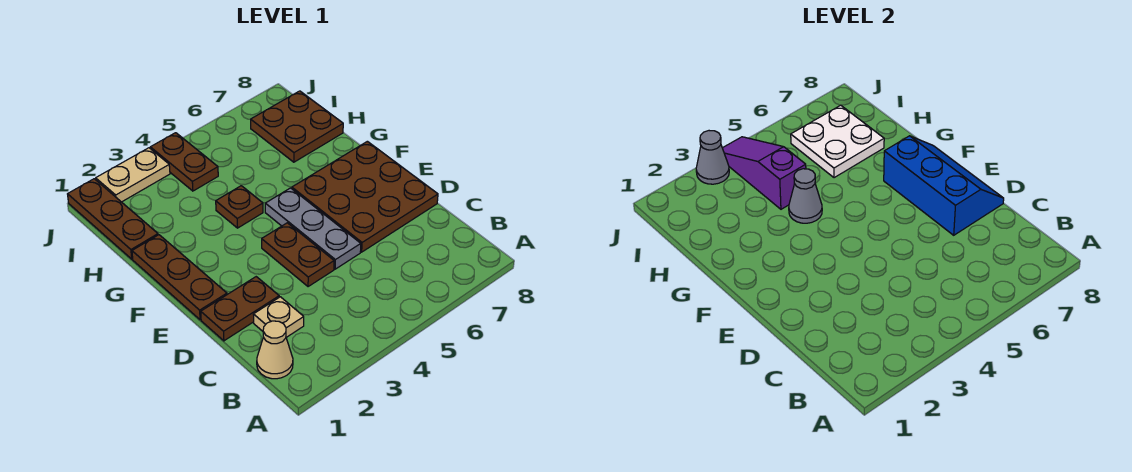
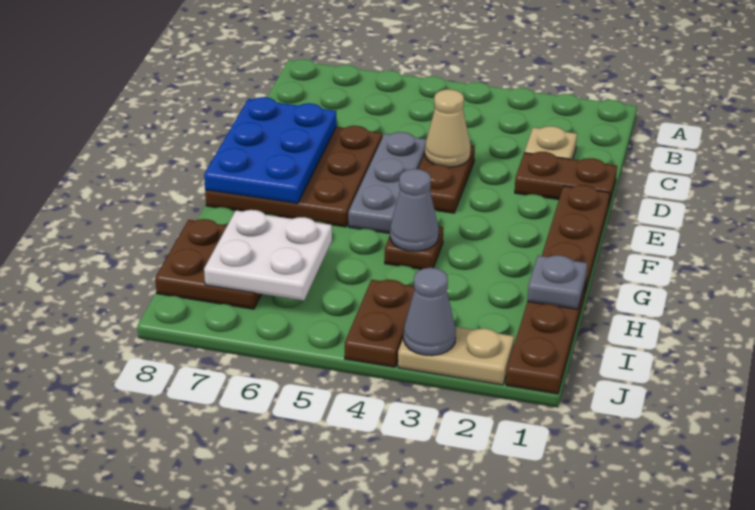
tan cone B1 level 1 -> tan cone D4 level 2
blue slope D7:F8 level 2 top 7 -> blue plate D7:F8 level 2
none -> grey plate H1 level 2
purple slope H4:J4 level 2 top H -> none

